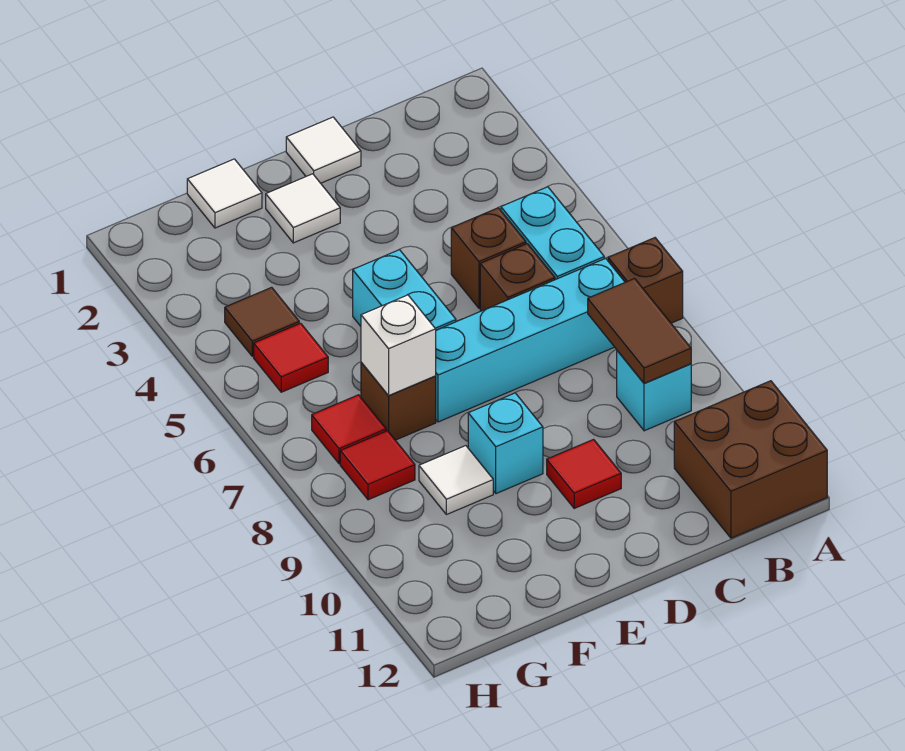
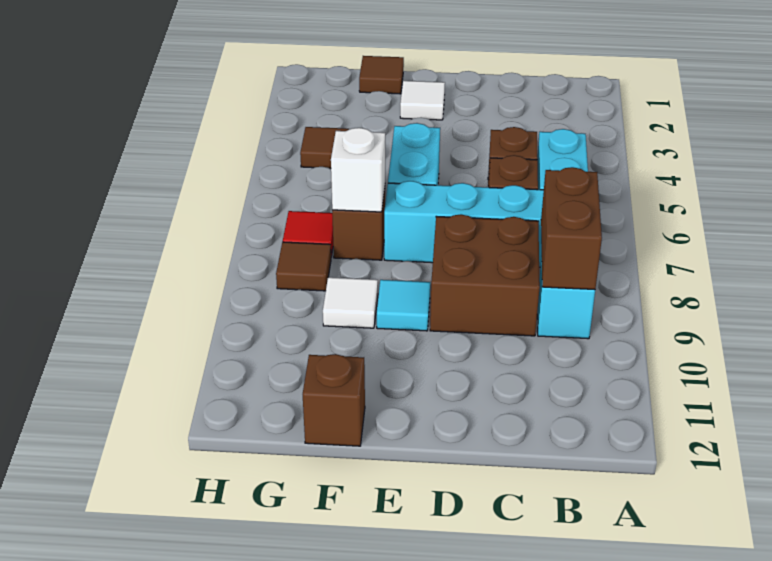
brown brick A7 level 1 -> brown brick F12 level 1
brown brick A11:B12 level 1 -> brown brick C8:D9 level 1
brown tile B8:B9 level 2 -> brown brick B8:B9 level 2
white tile D1 level 1 -> none
red tile D10 level 1 -> none
cyan brick E9 level 1 -> cyan tile E9 level 1
white tile F1 level 1 -> brown tile F1 level 1
red tile G5 level 1 -> none
red tile G8 level 1 -> brown tile G8 level 1

